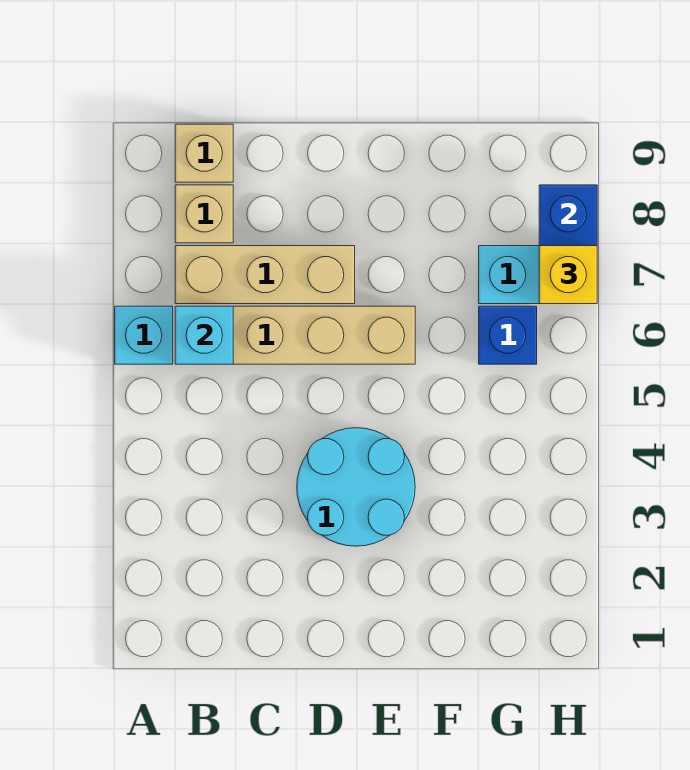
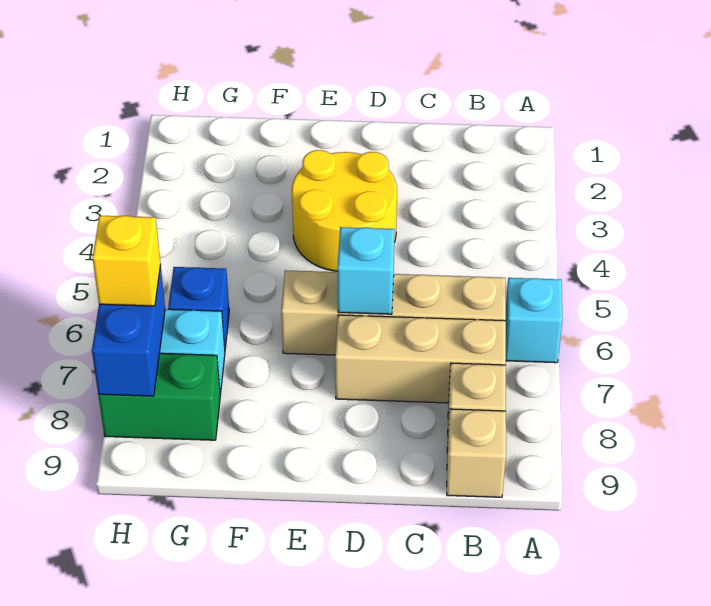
cyan brick B6 level 2 -> cyan brick D6 level 2
cyan round brick D3:E4 level 1 -> yellow round brick D3:E4 level 1
none -> green brick G8:H8 level 1

